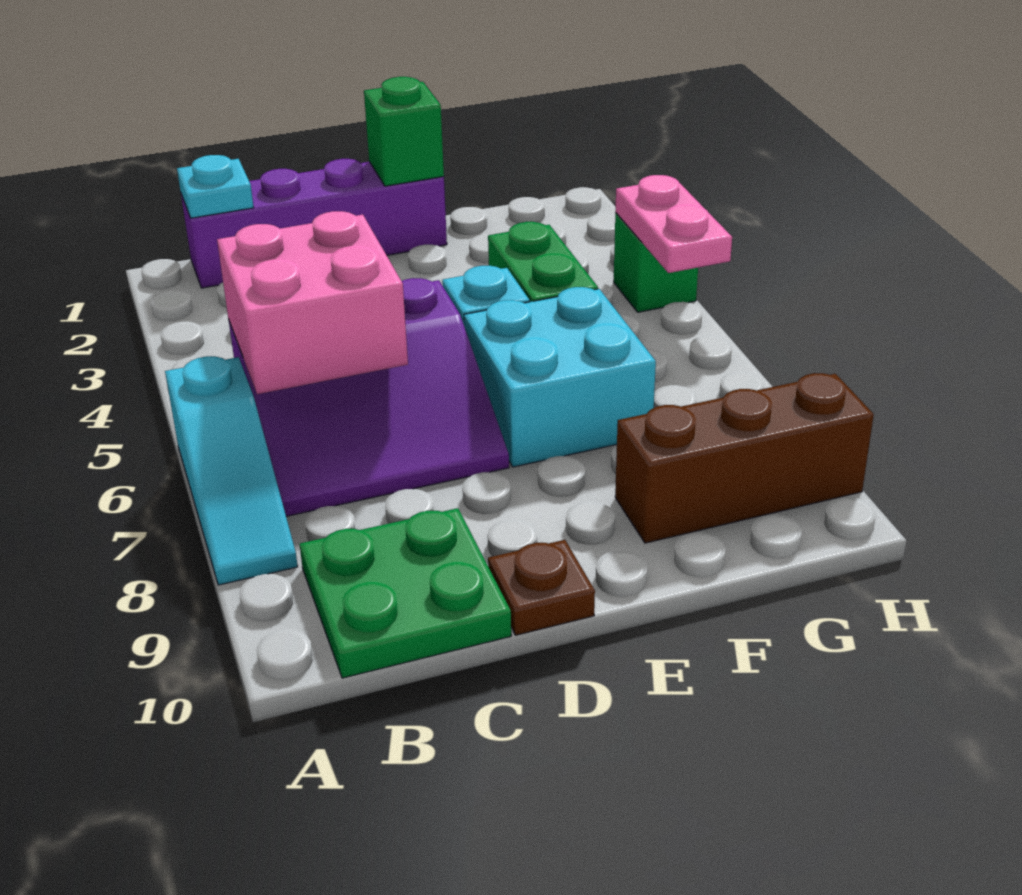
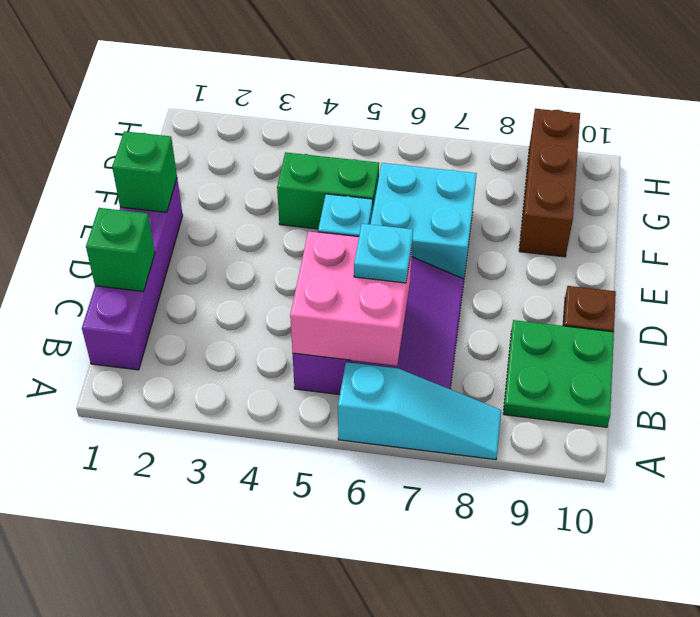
cyan plate B1 level 2 -> cyan plate C6 level 3
green brick H4 level 1 -> green brick C1 level 2
pink plate H4:H5 level 2 -> none

